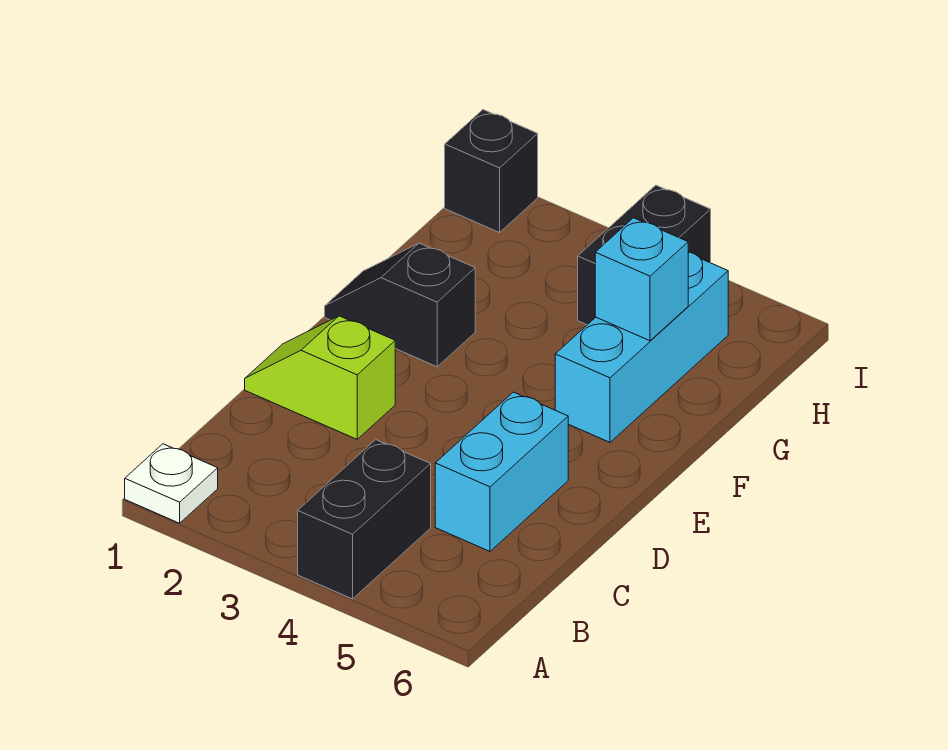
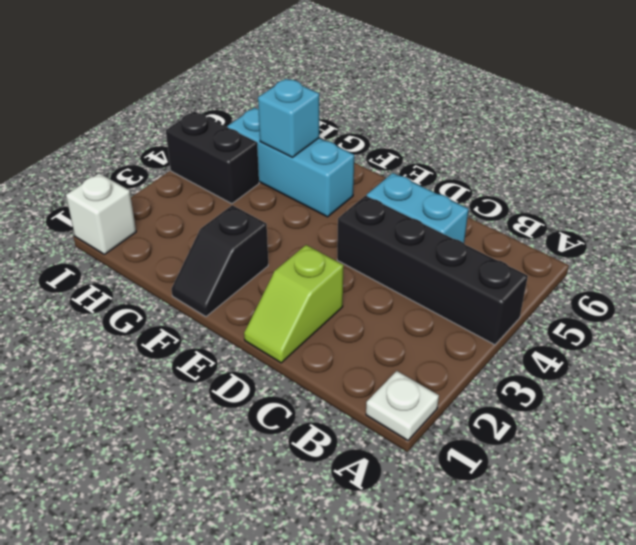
black brick A4:B4 level 1 -> black brick A4:D4 level 1
black brick I1 level 1 -> white brick I1 level 1

